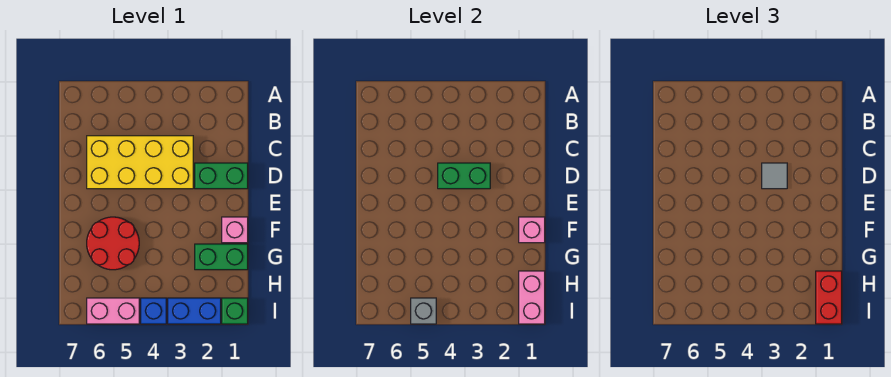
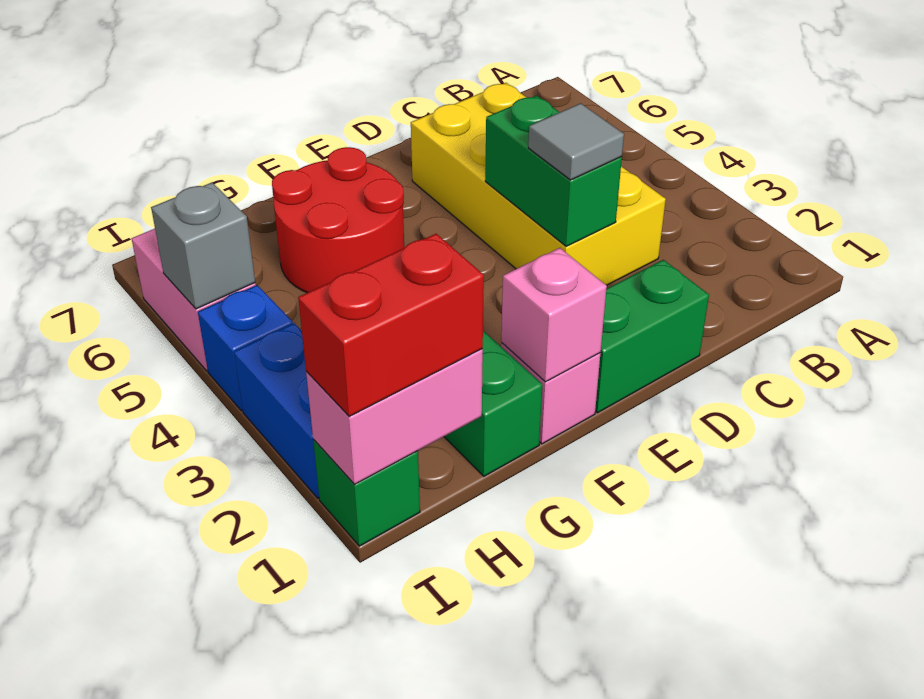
green brick D1:D2 level 1 -> green brick D1:E1 level 1

